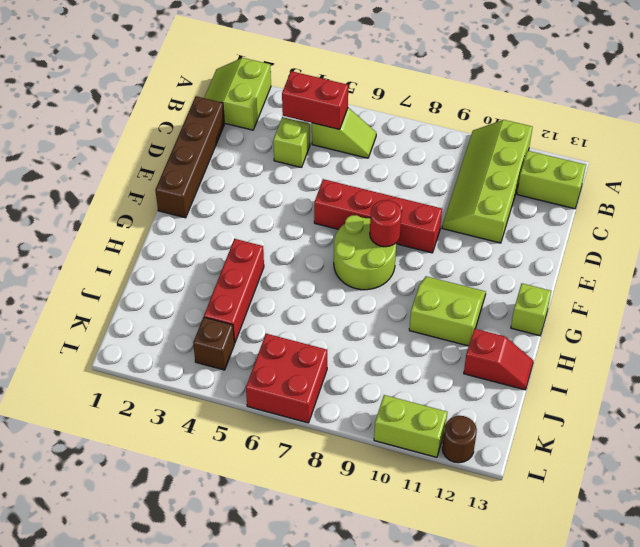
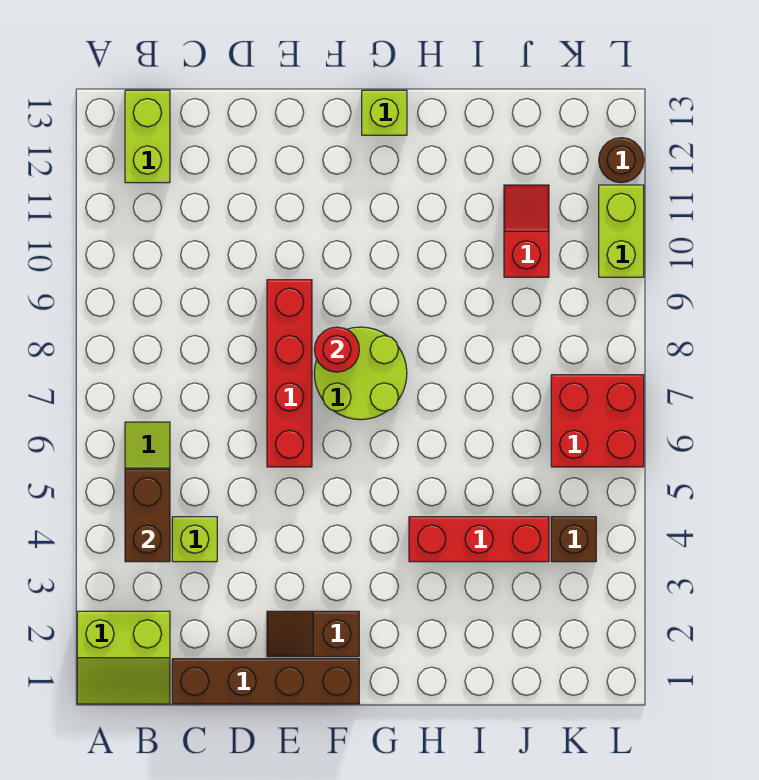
lime slope A10:D11 level 1 top 11 -> none
red brick B4:B5 level 2 -> brown brick B4:B5 level 2
none -> brown slope E2:F2 level 1 top F
lime slope G10:H11 level 1 top H -> none
red slope I12:I13 level 1 top 12 -> red slope J10:J11 level 1 top 10

